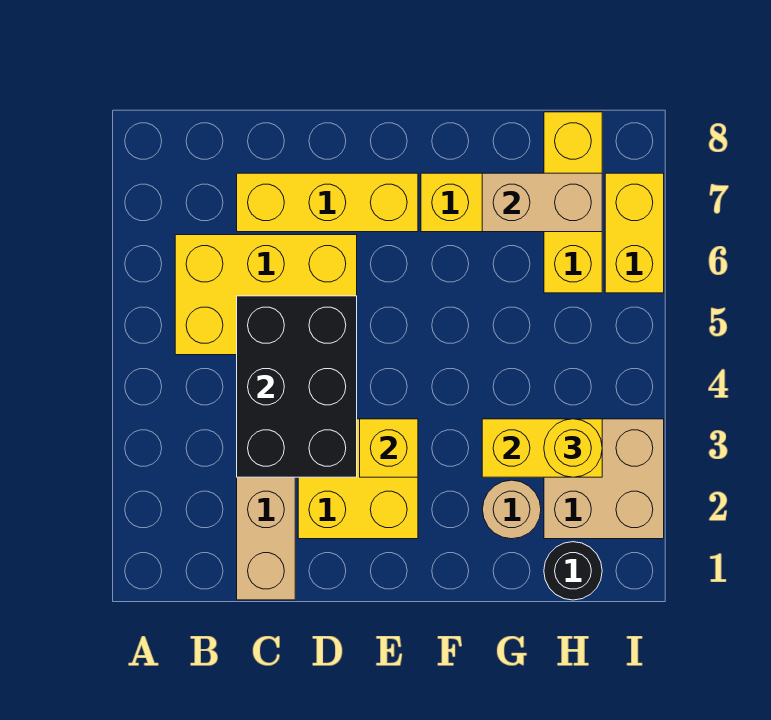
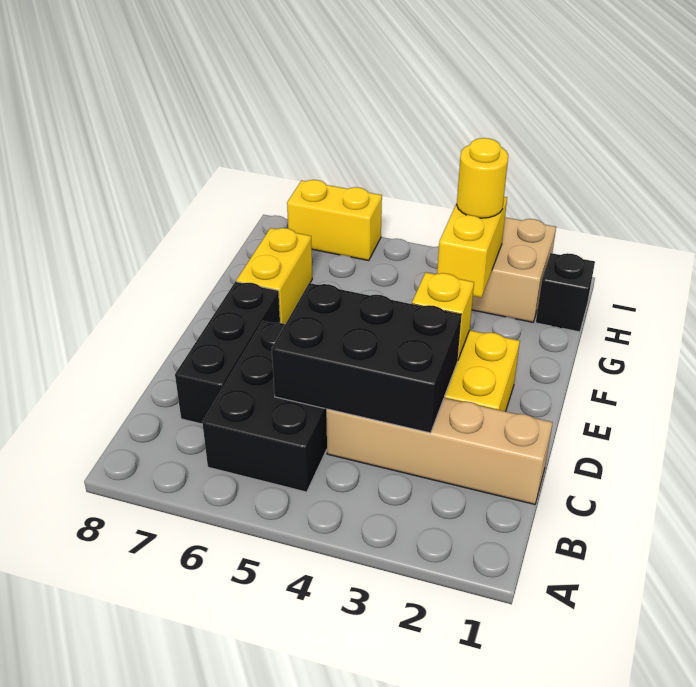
yellow brick B5:D6 level 1 -> black brick B5:D6 level 1
yellow brick C7:E7 level 1 -> black brick C7:E7 level 1
tan round brick G2 level 1 -> none
tan brick G7:H7 level 2 -> none
black round brick H1 level 1 -> black brick H1 level 1
yellow brick H6:H8 level 1 -> none

